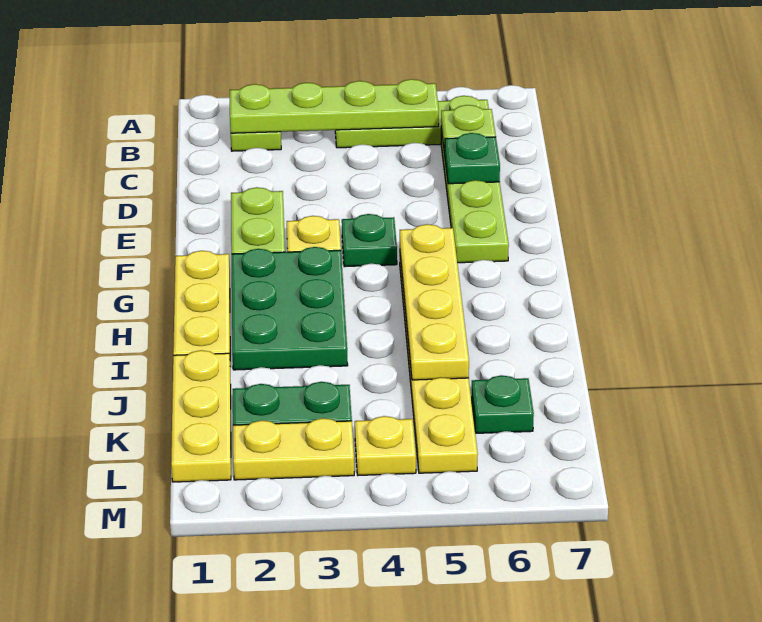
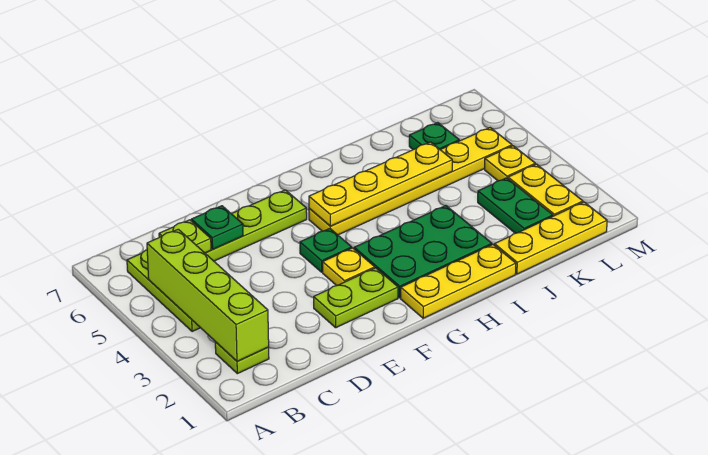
lime plate B2:B5 level 2 -> lime brick B2:B5 level 2

